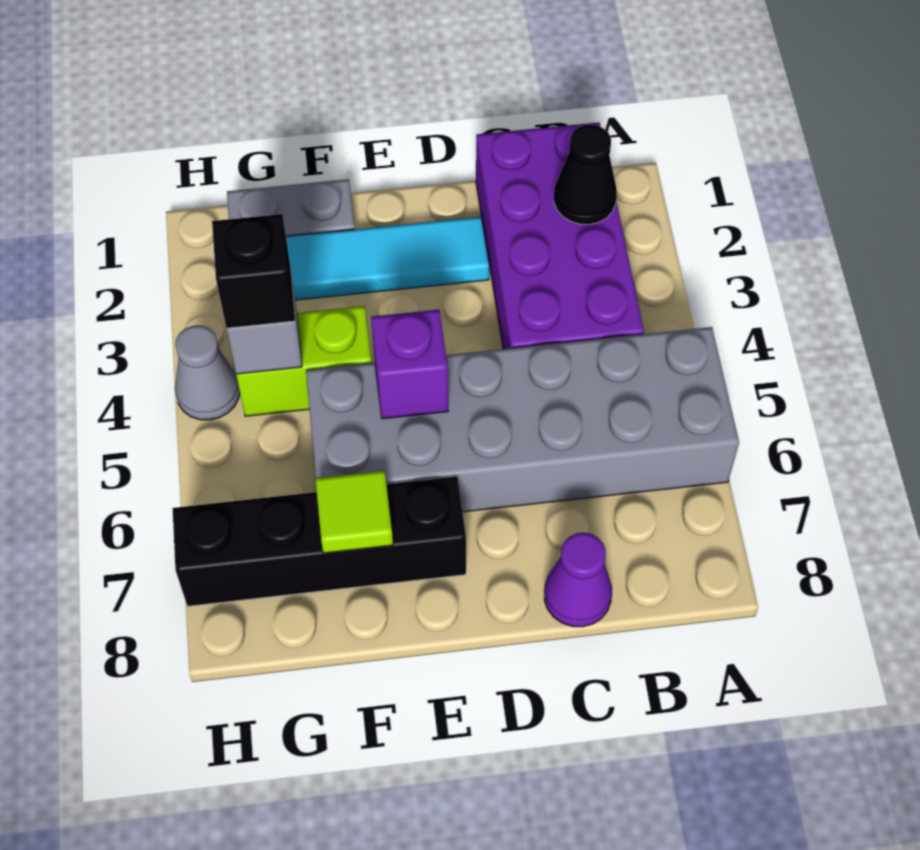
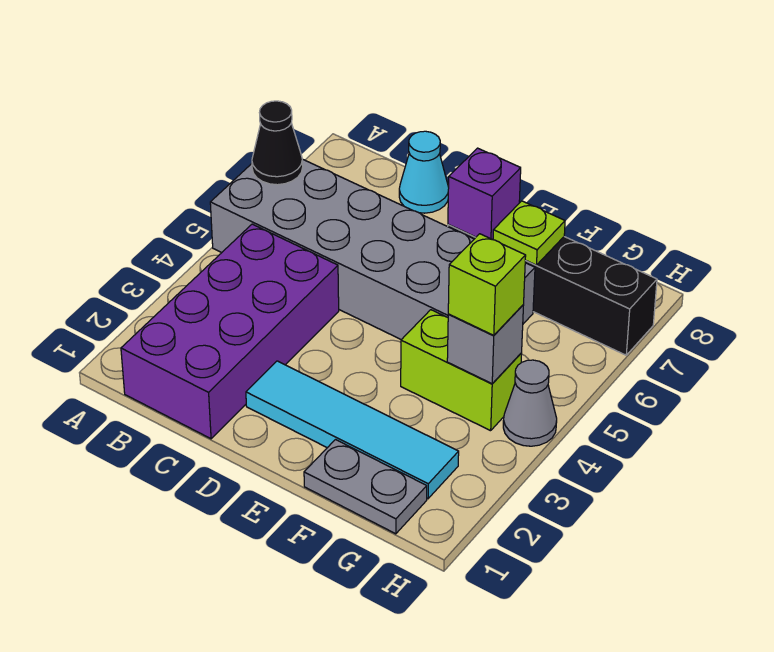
black cone B2 level 2 -> black cone A6 level 2
purple cone C8 level 1 -> cyan cone C8 level 1
purple brick E5 level 2 -> purple brick E7 level 2
lime tile F7 level 2 -> lime plate F7 level 2
black brick G4 level 3 -> lime brick G4 level 3

